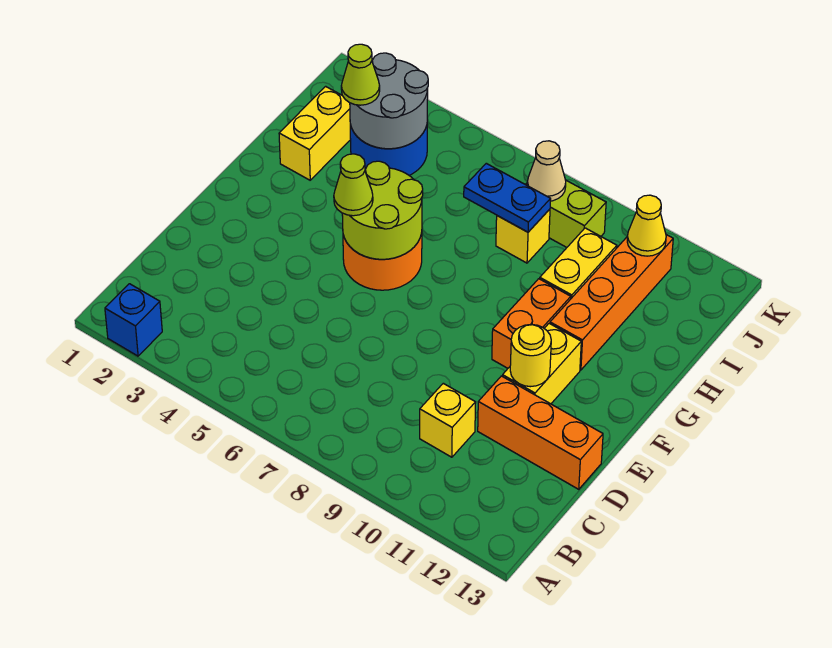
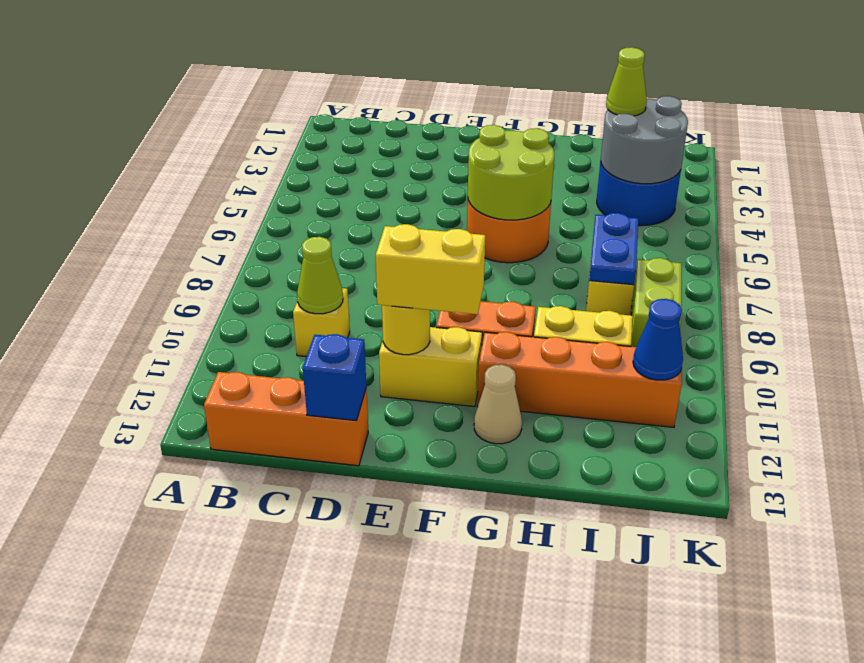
blue brick A2 level 1 -> blue brick D13 level 2
orange brick D11:D13 level 1 -> orange brick B13:D13 level 1
lime cone F5 level 3 -> lime cone C10 level 2
yellow brick H2:I2 level 1 -> yellow brick E11:F11 level 3
tan cone J8 level 2 -> tan cone G12 level 1
yellow cone J11 level 2 -> blue cone J11 level 2

